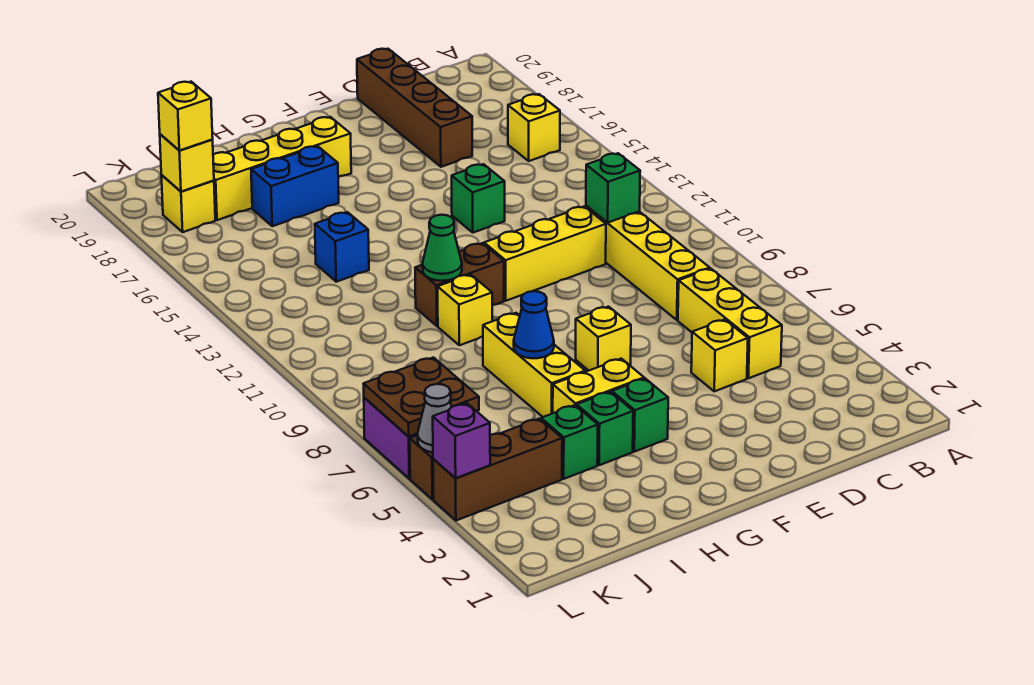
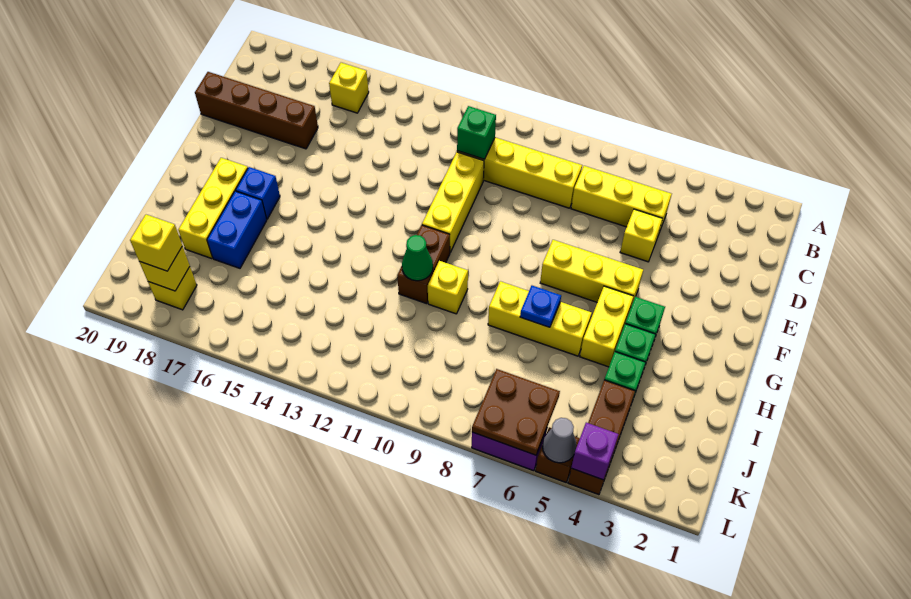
green brick E14 level 1 -> none
yellow brick F7 level 1 -> yellow brick F5:F7 level 1
yellow brick G18:J18 level 1 -> yellow brick G18:I18 level 1
blue cone H7 level 2 -> blue plate H7 level 2
blue brick I14 level 1 -> blue brick G17 level 1

